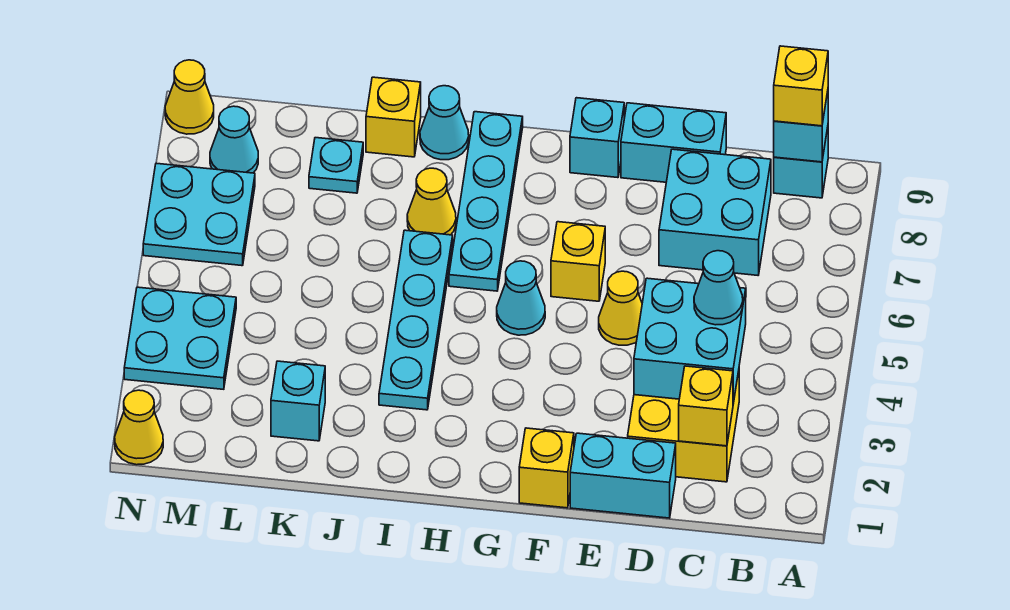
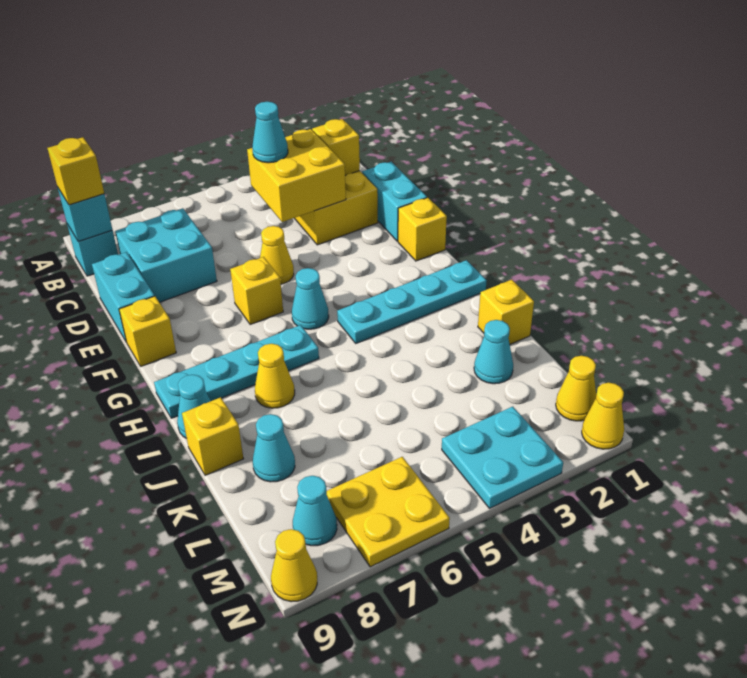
cyan brick C3:D4 level 2 -> yellow brick C3:D4 level 2
cyan brick F9 level 1 -> yellow brick F9 level 1
cyan plate I3:I6 level 1 -> cyan plate H1:H4 level 1
none -> yellow brick J1 level 1
cyan brick K2 level 1 -> cyan cone K2 level 1
cyan plate K8 level 1 -> cyan cone K8 level 1
none -> yellow cone M1 level 1
cyan plate M6:N7 level 1 -> yellow plate M6:N7 level 1

